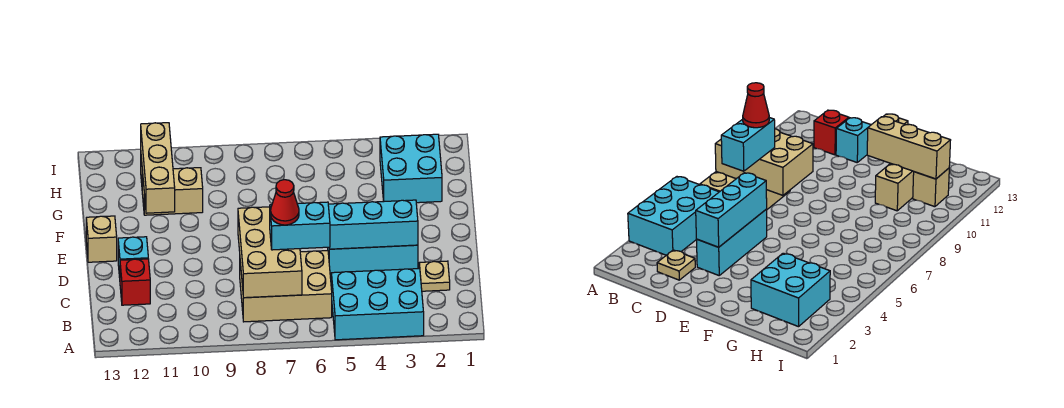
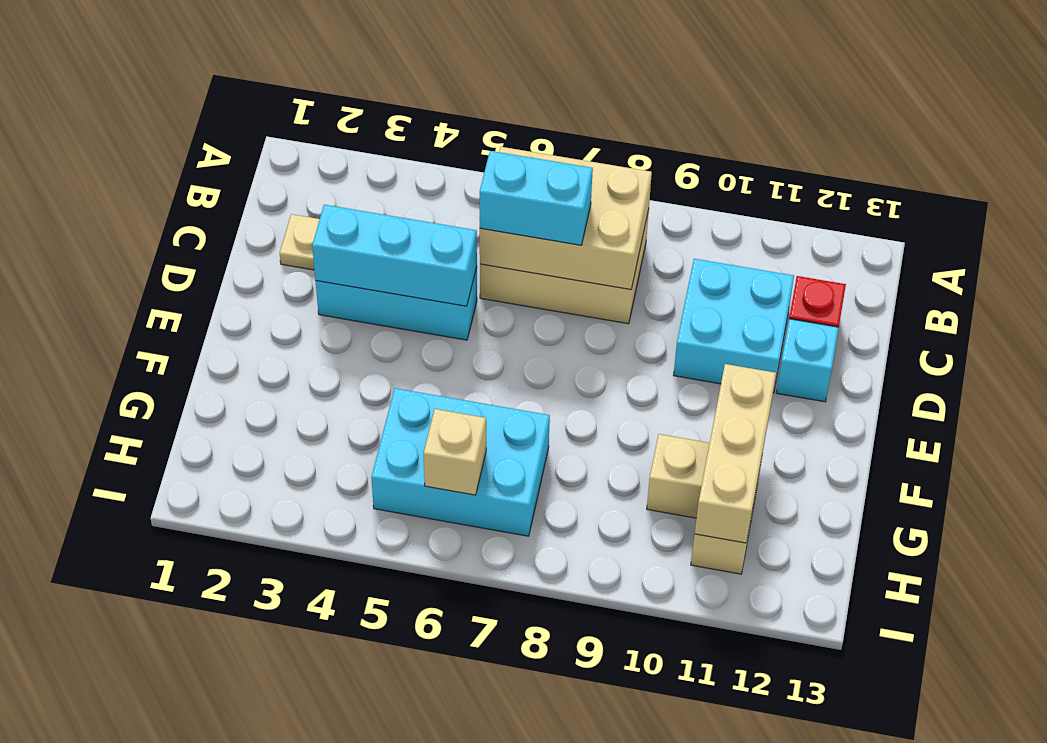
cyan brick A3:B5 level 1 -> cyan brick G5:H7 level 1
tan brick B7:D8 level 2 -> tan brick B6:C8 level 2
red cone C7 level 4 -> none
tan brick E13 level 1 -> tan brick H6 level 2
cyan brick G2:H3 level 1 -> cyan brick C10:D11 level 1

